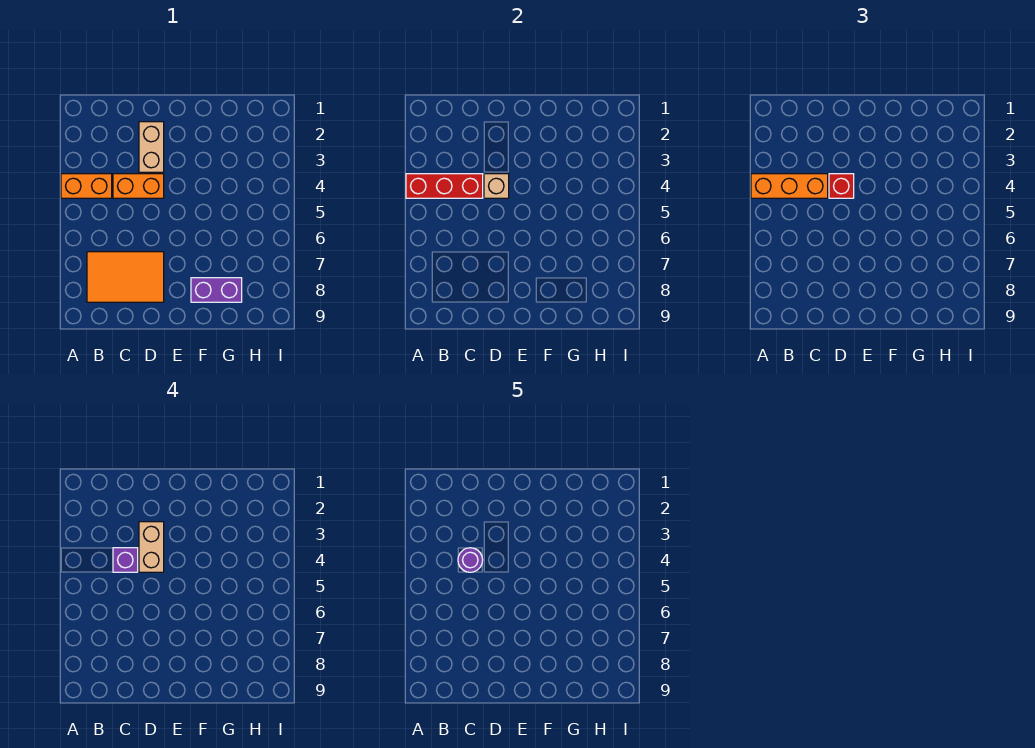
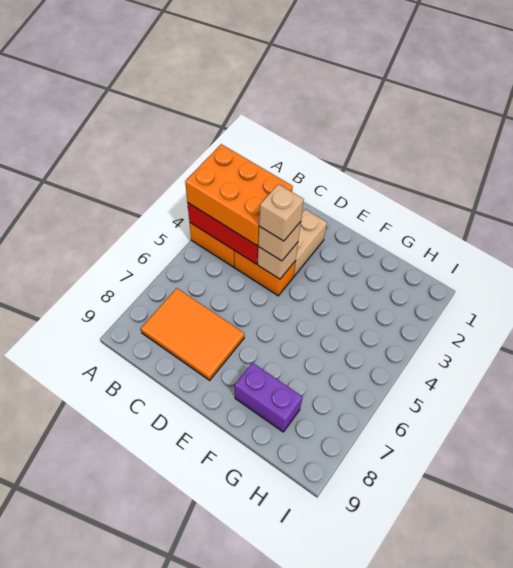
orange brick A4:C4 level 3 -> orange brick A3:C4 level 3
purple brick C4 level 4 -> none
purple round brick C4 level 5 -> none
tan brick D3:D4 level 4 -> tan brick D4 level 4
red brick D4 level 3 -> tan brick D4 level 3

